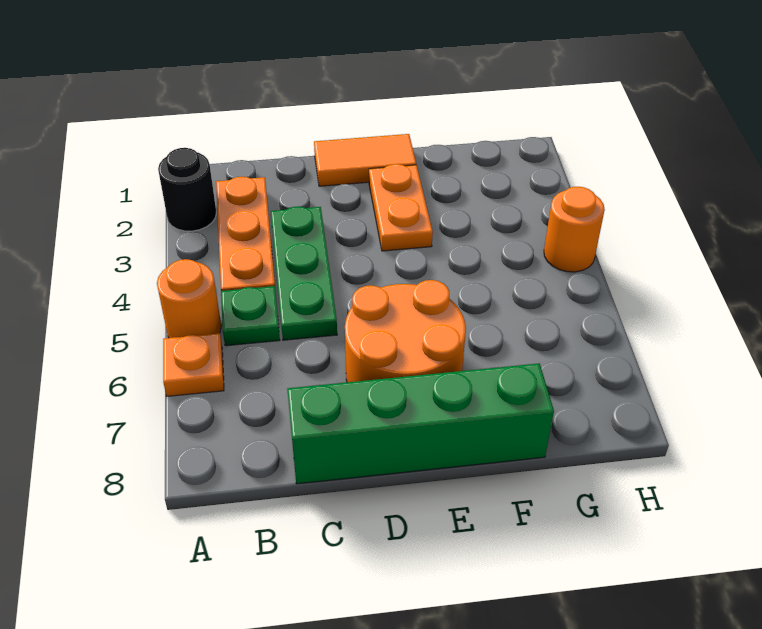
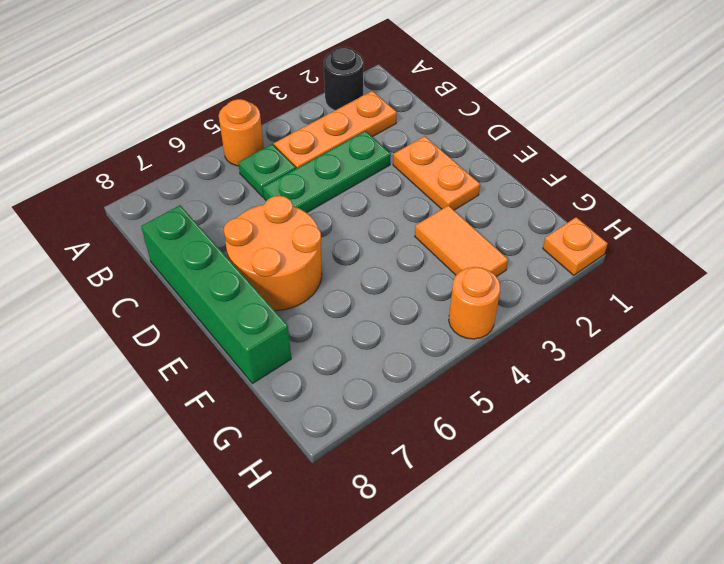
orange plate A6 level 1 -> orange plate H1 level 1
orange tile D1:E1 level 1 -> orange tile F3:G3 level 1
orange plate E2:E3 level 1 -> orange plate D2:E2 level 1

